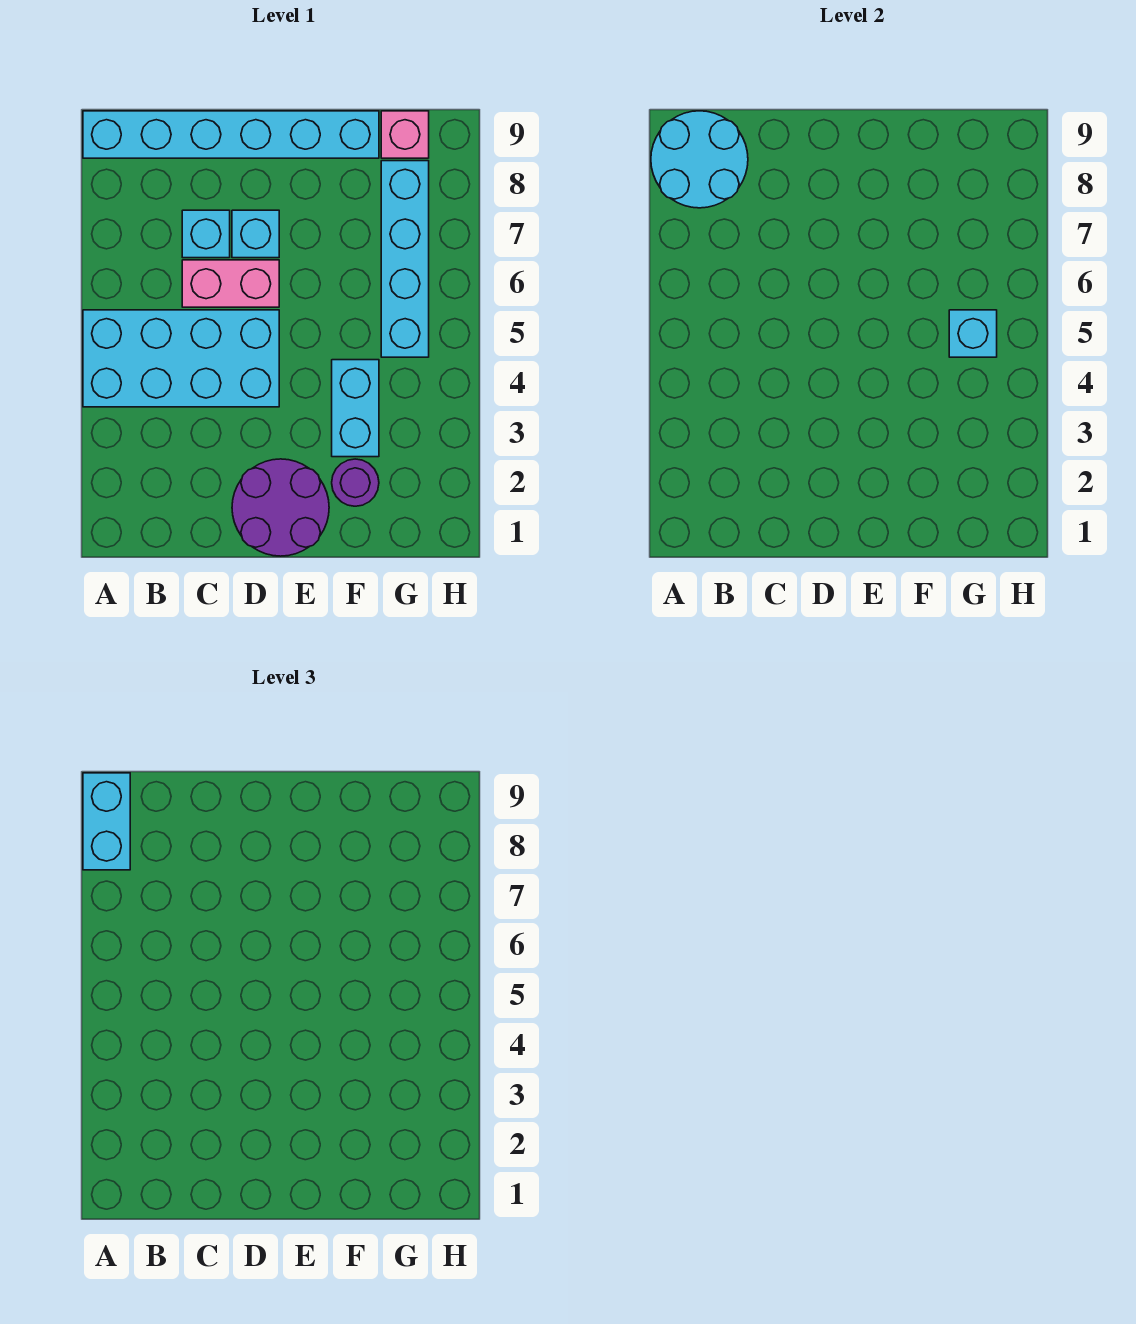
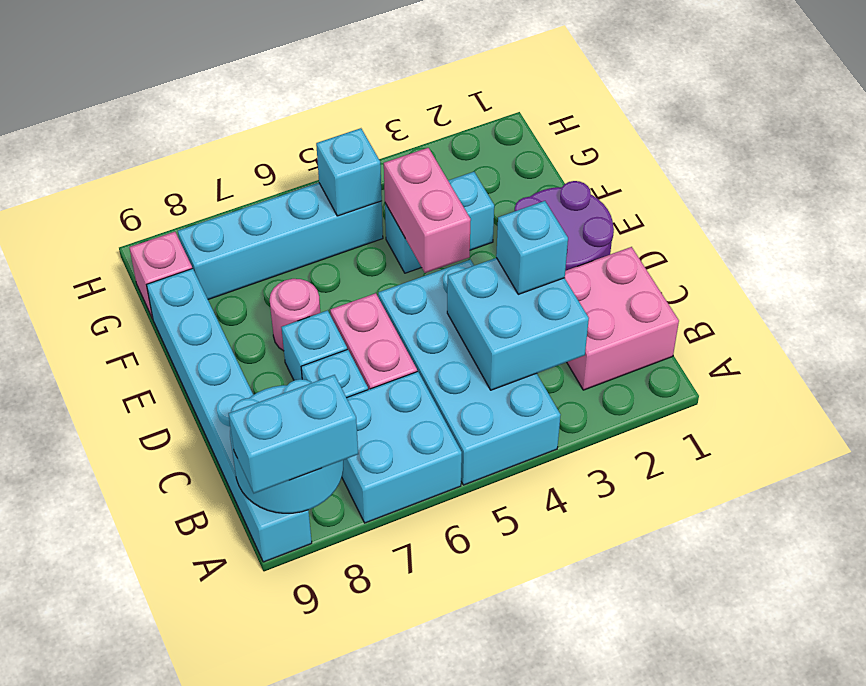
none -> cyan brick A6:B7 level 1
none -> pink brick B1:C2 level 1
none -> cyan brick B3:C4 level 2
none -> cyan brick C3 level 3
none -> pink brick E4:F4 level 2
none -> pink round brick E7 level 1
purple round brick F2 level 1 -> none

